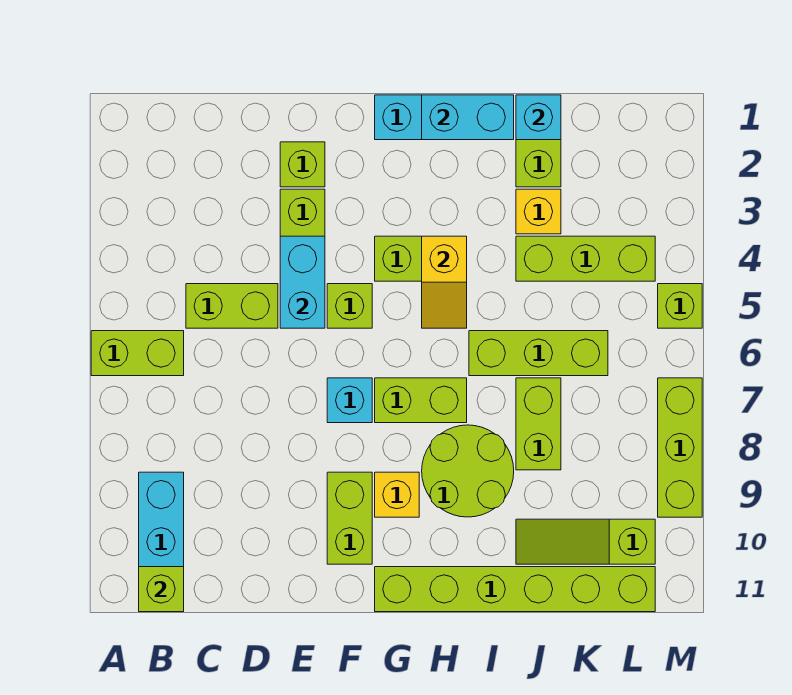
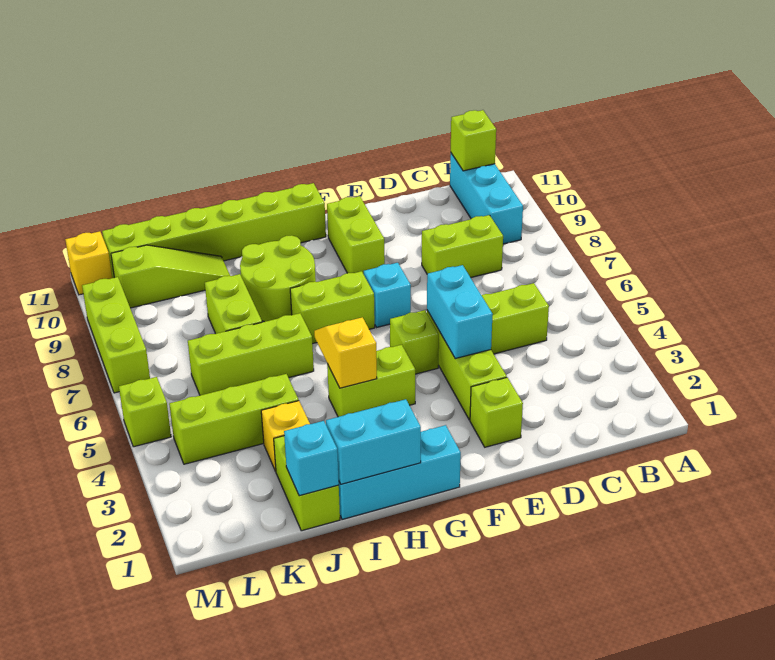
lime brick A6:B6 level 1 -> lime brick C8:D8 level 1
yellow brick G9 level 1 -> yellow brick M11 level 1

